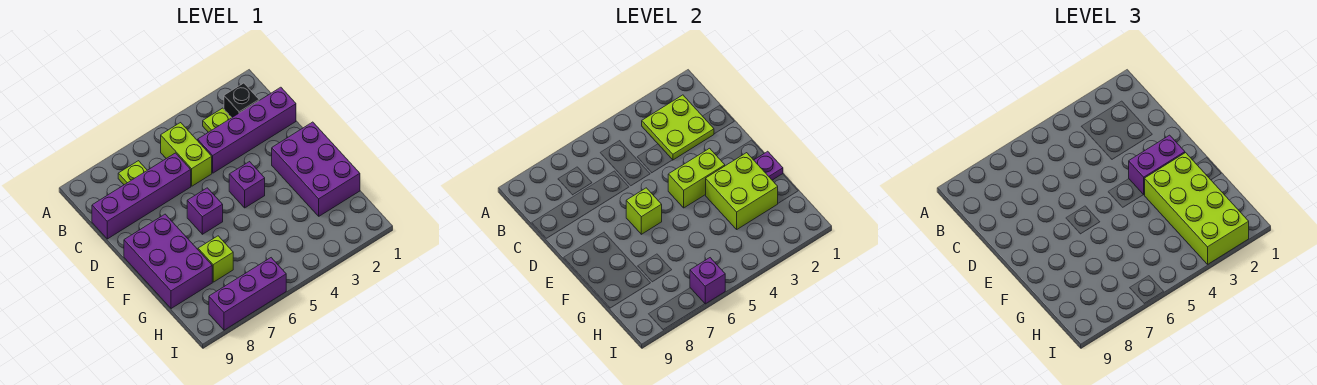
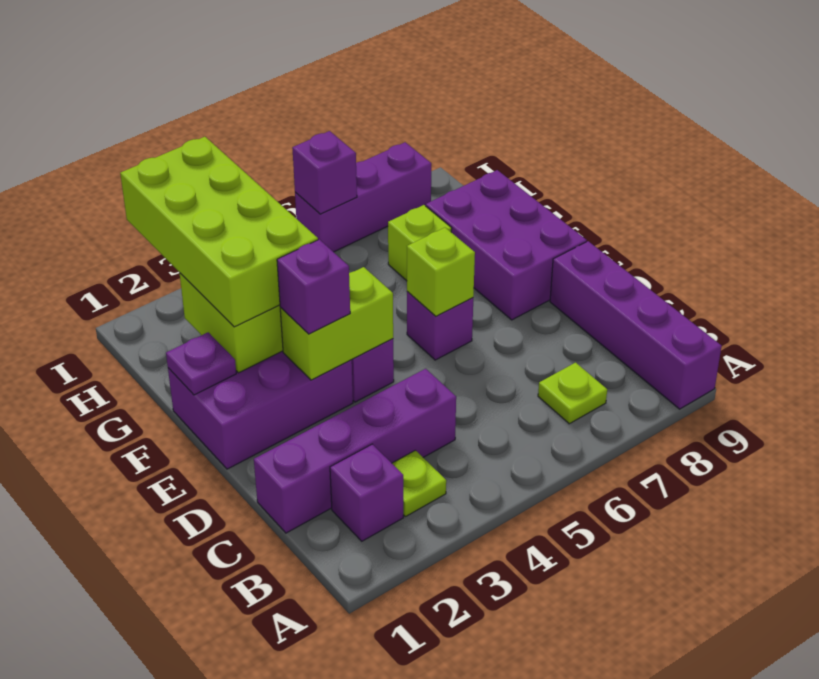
black brick B2 level 1 -> purple brick B2 level 1
lime plate B2:C3 level 2 -> none
lime brick B5:C5 level 1 -> none
purple brick C6:C9 level 1 -> purple brick A9:D9 level 1
purple brick E1:G2 level 1 -> purple brick E1:F3 level 1
purple brick E2:E3 level 3 -> purple brick E3 level 3

